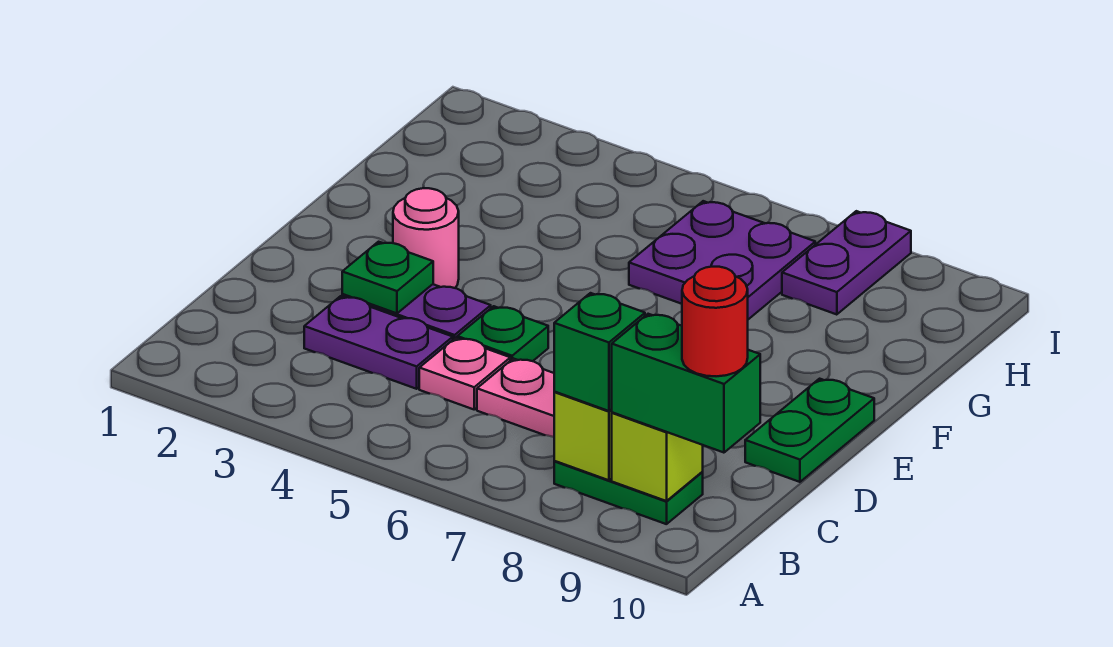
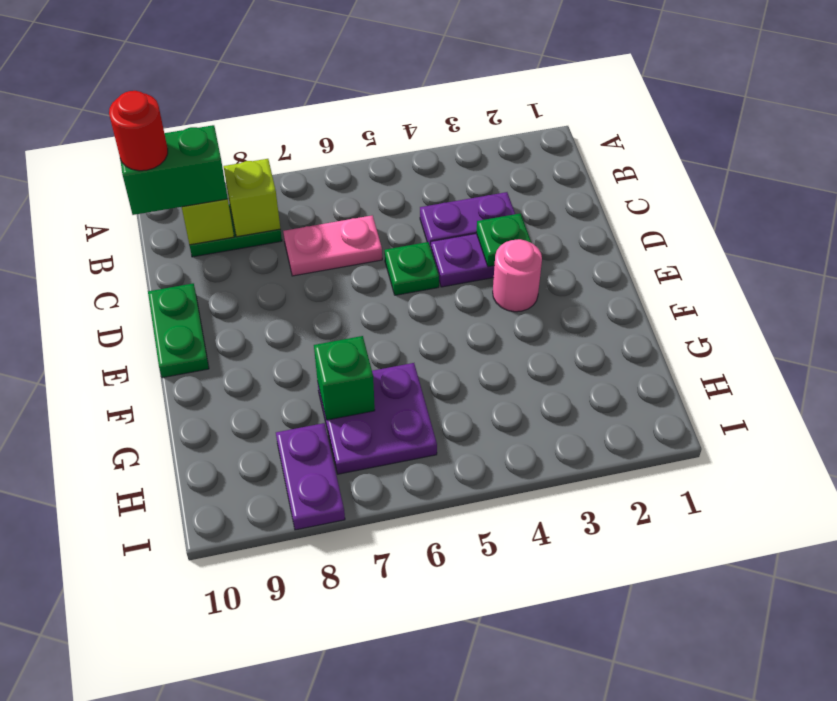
green brick B8 level 3 -> green brick G7 level 2
pink plate C5 level 1 -> none

